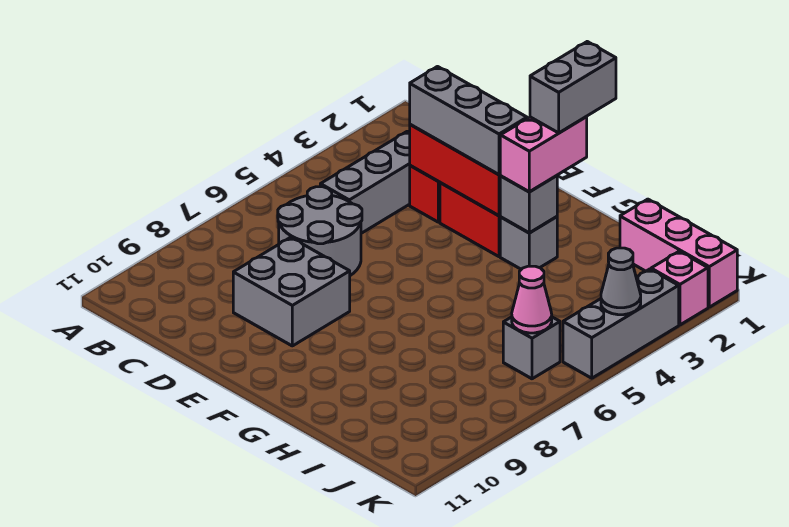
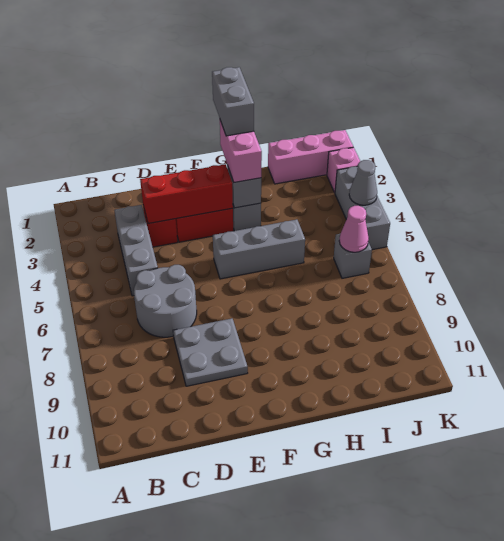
grey brick D3:F3 level 3 -> grey brick F5:H5 level 1
grey brick D8:E9 level 1 -> grey plate D8:E9 level 1

